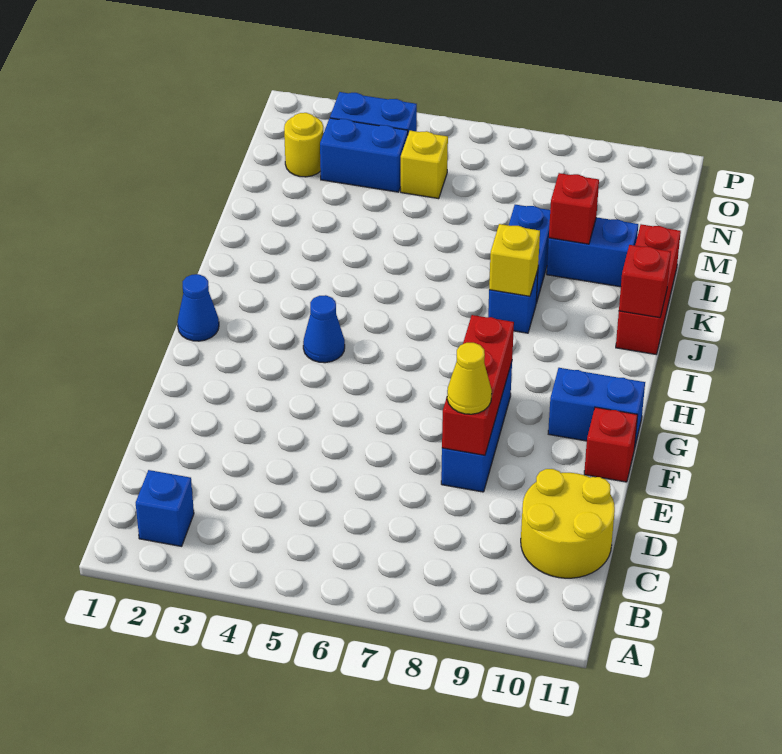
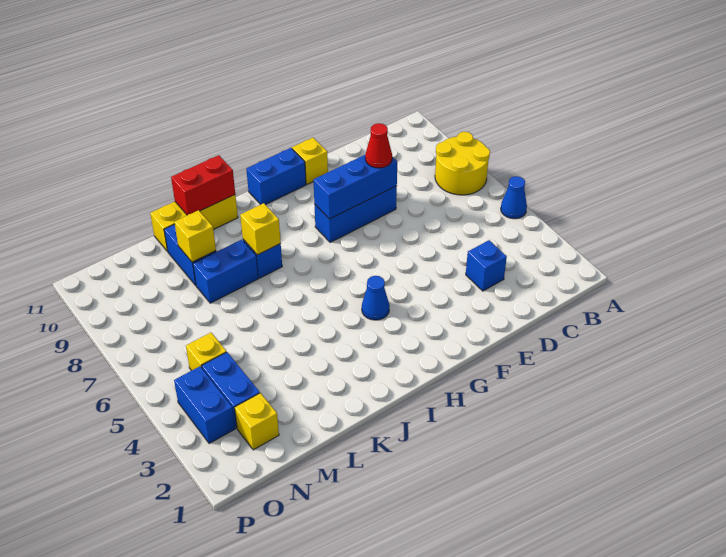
blue brick B2 level 1 -> blue brick D3 level 1
yellow round brick C10:D11 level 1 -> yellow round brick A7:B8 level 1
red brick E8:G8 level 2 -> blue brick E8:G8 level 2
yellow cone E8 level 3 -> red cone E8 level 3
red brick F11 level 1 -> yellow brick F11 level 1
blue brick G10:G11 level 1 -> blue brick G11:H11 level 1
blue cone H1 level 1 -> blue cone A5 level 1
red brick J11:L11 level 1 -> yellow brick J11:L11 level 1
red brick J11 level 2 -> red brick J11:K11 level 2
red brick L9 level 2 -> yellow brick L9 level 2
yellow round brick N2 level 1 -> yellow brick N2 level 1

